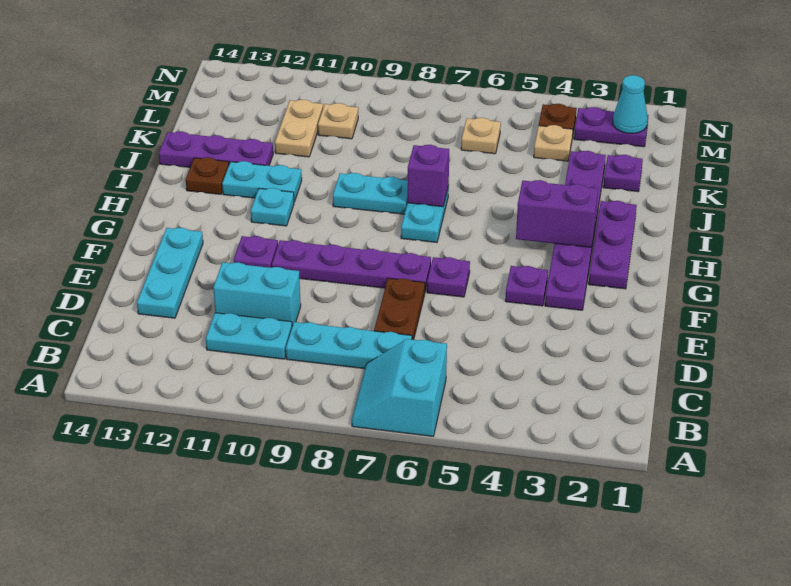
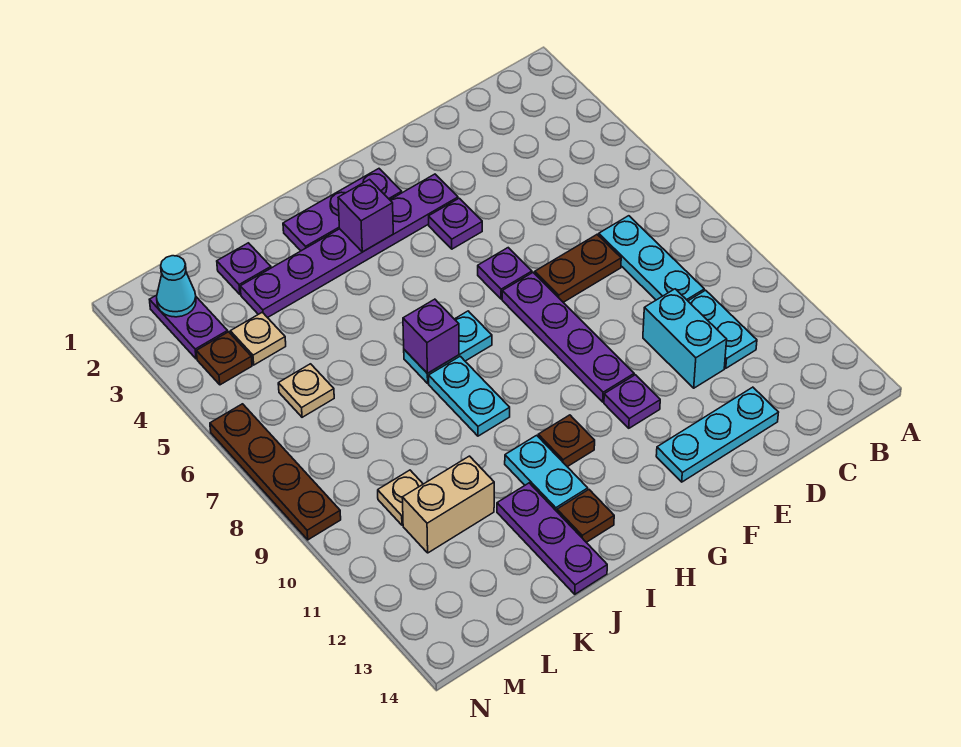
cyan slope A6:B7 level 1 top 6 -> none
purple brick H3:H4 level 2 -> purple brick H3 level 2
cyan plate H11 level 1 -> brown plate H11 level 1
tan plate K11:L11 level 1 -> tan brick K11:L11 level 1
none -> brown plate N6:N9 level 1

